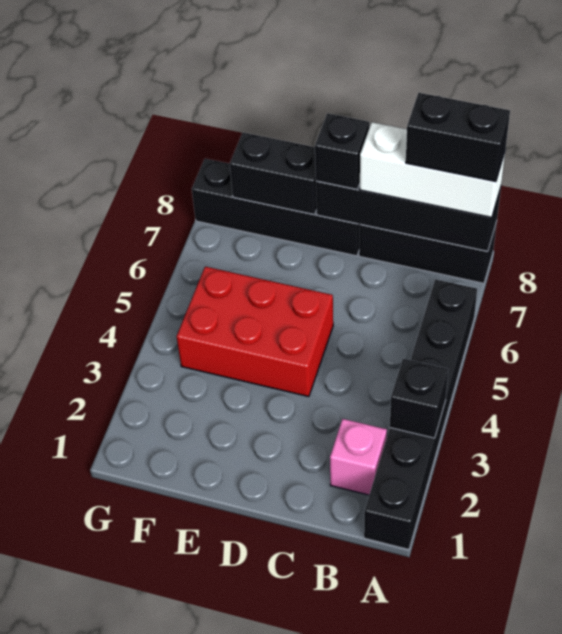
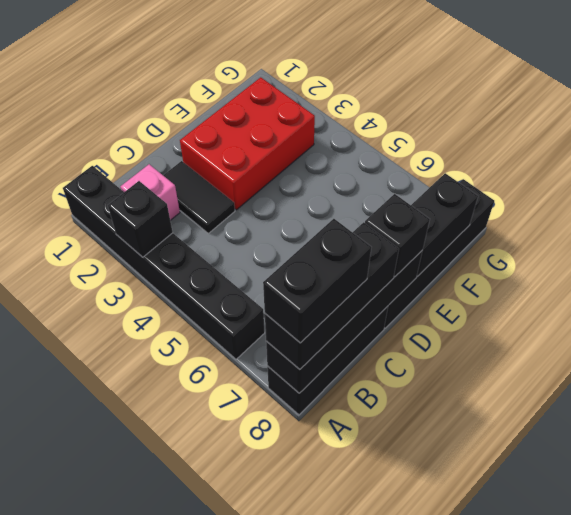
white brick A8:C8 level 3 -> black brick A8:C8 level 3
none -> black tile C2:C3 level 1
red brick D4:F5 level 1 -> red brick D2:F3 level 1

